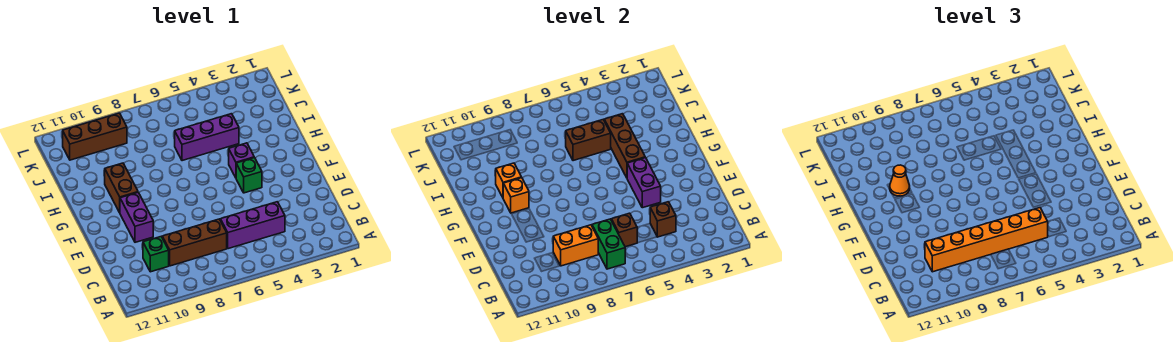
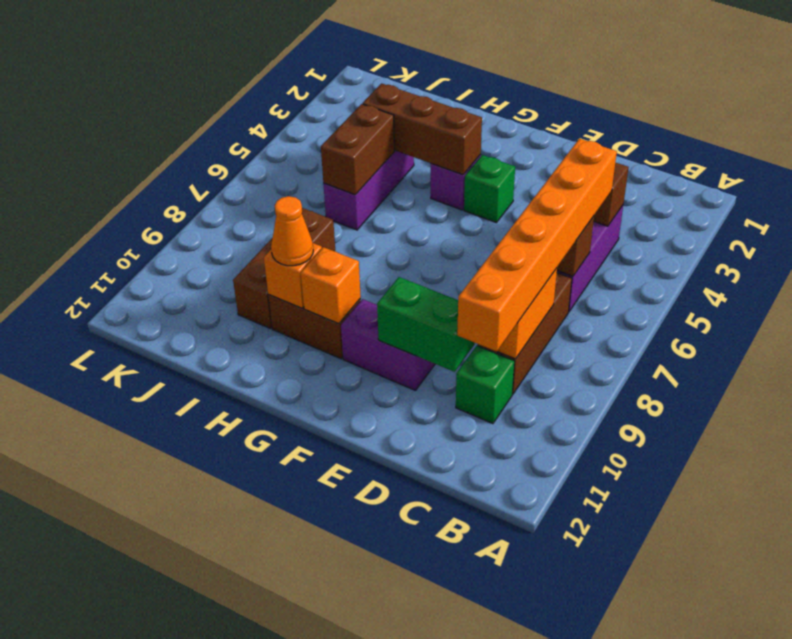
green brick B7:C7 level 2 -> green brick D10:E10 level 2
purple brick E4:F4 level 2 -> none
brown brick K9:K11 level 1 -> brown brick I8:I10 level 1

